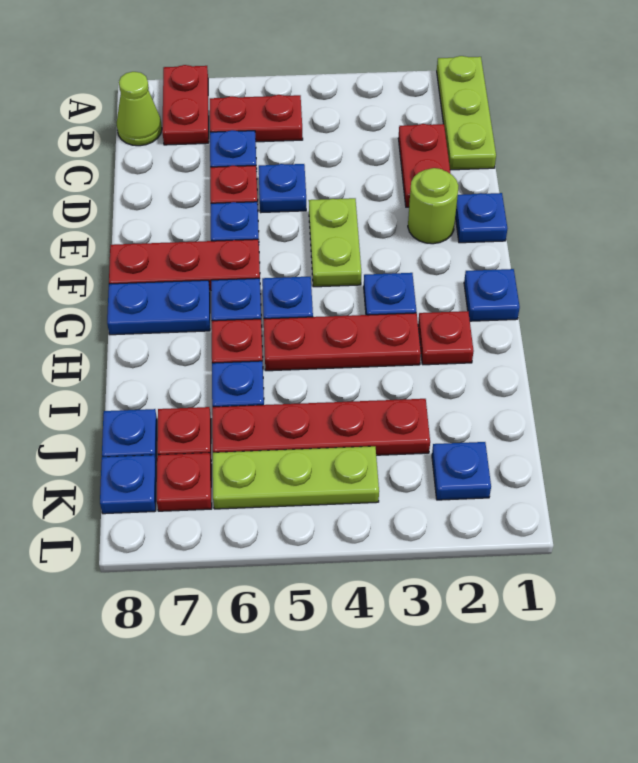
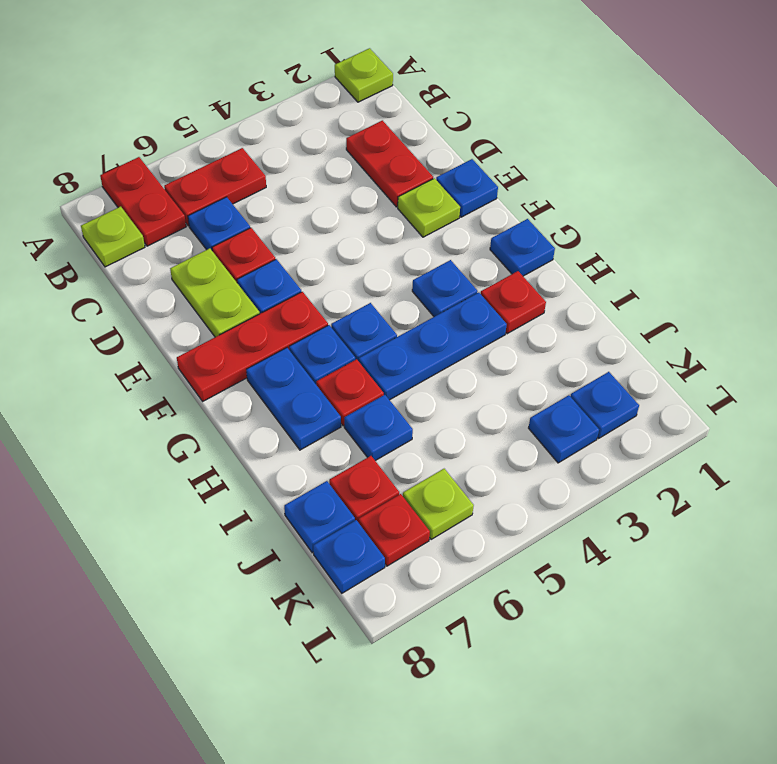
lime plate A1:C1 level 1 -> lime plate A1 level 1
lime cone B8 level 1 -> lime plate B8 level 1
blue plate D5 level 1 -> blue plate K3 level 1
lime round brick E2 level 1 -> lime plate E2 level 1
lime plate E4:F4 level 1 -> lime plate D7:E7 level 1
blue plate G7:G8 level 1 -> blue plate G7:H7 level 1
red plate H3:H5 level 1 -> blue plate H3:H5 level 1
red plate J3:J6 level 1 -> none
lime plate K4:K6 level 1 -> lime plate K6 level 1

